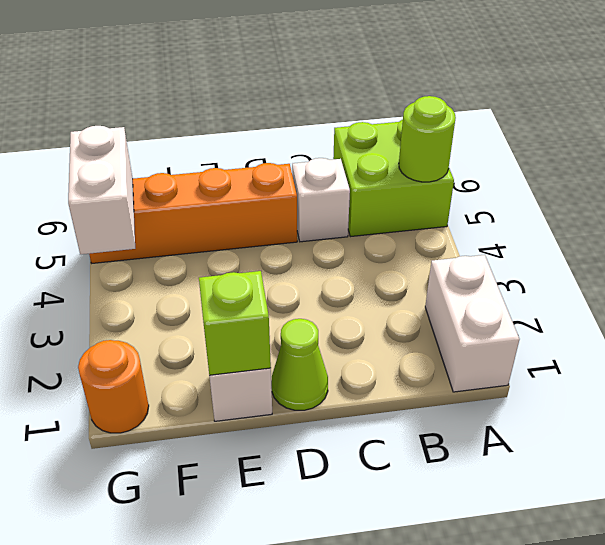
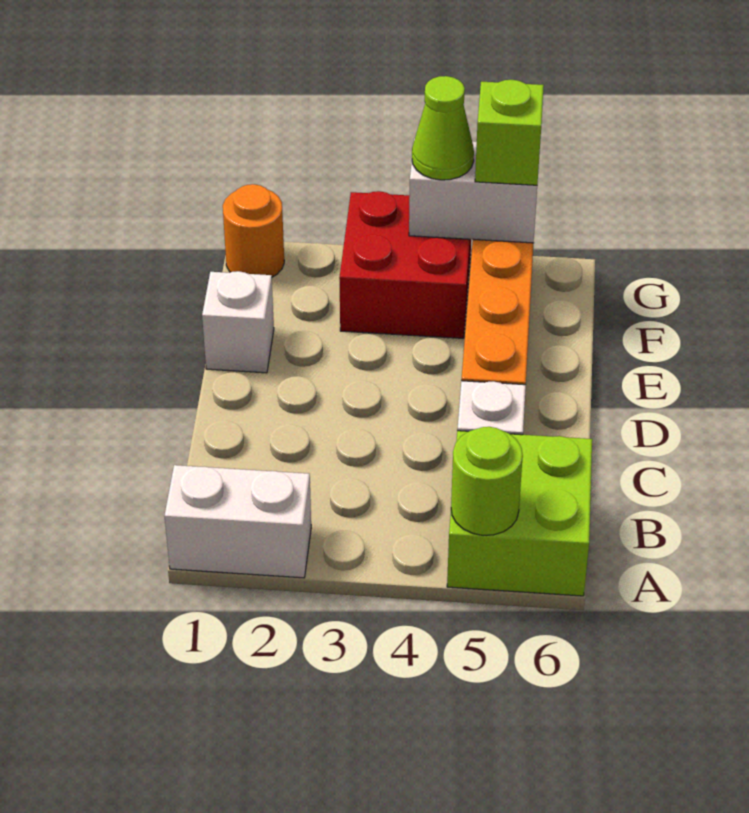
lime cone D1 level 1 -> lime cone G4 level 3
lime brick E1 level 2 -> lime brick G5 level 3
none -> red brick F3:G4 level 1

